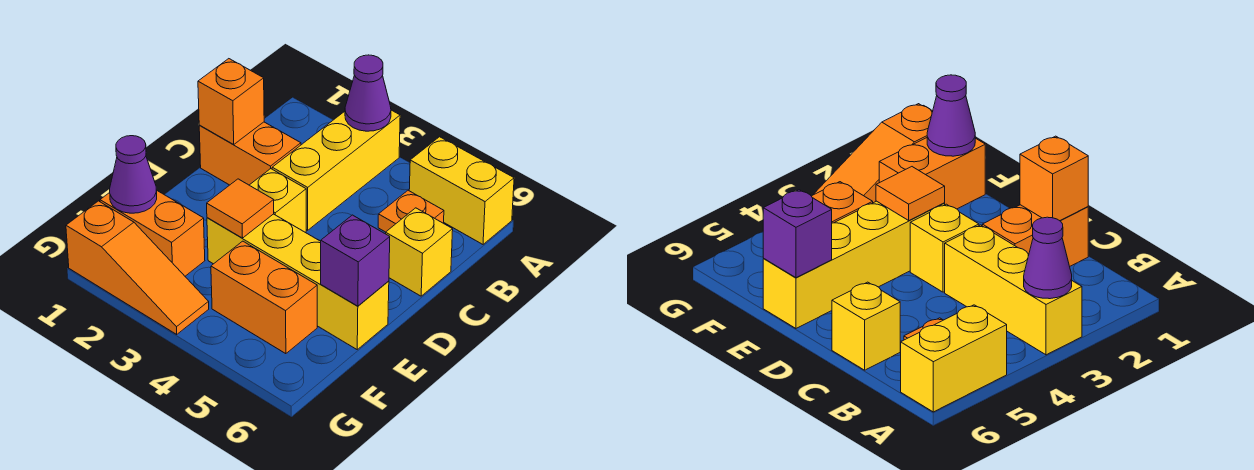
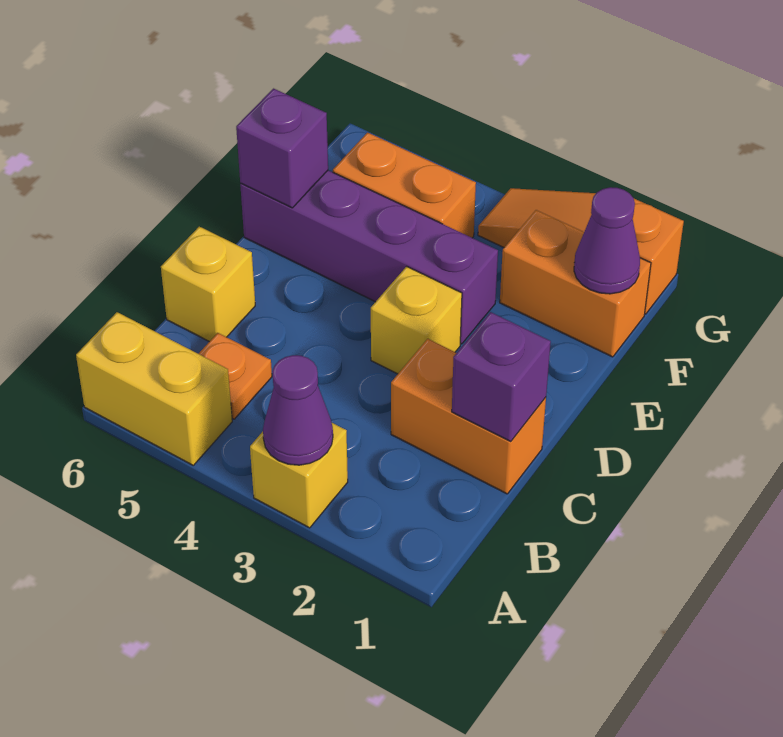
yellow brick A3:C3 level 1 -> yellow brick A3 level 1
orange brick C1 level 2 -> purple brick C1 level 2
yellow brick E3:E6 level 1 -> purple brick E3:E6 level 1
orange tile E3 level 2 -> none

